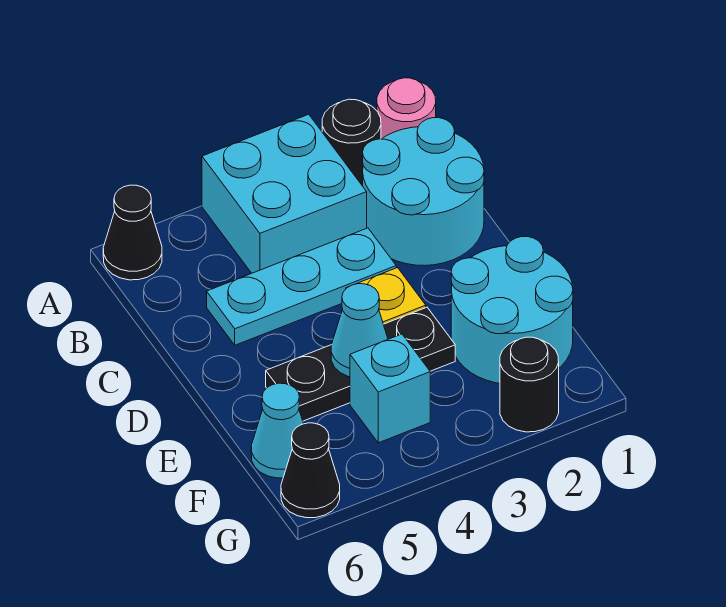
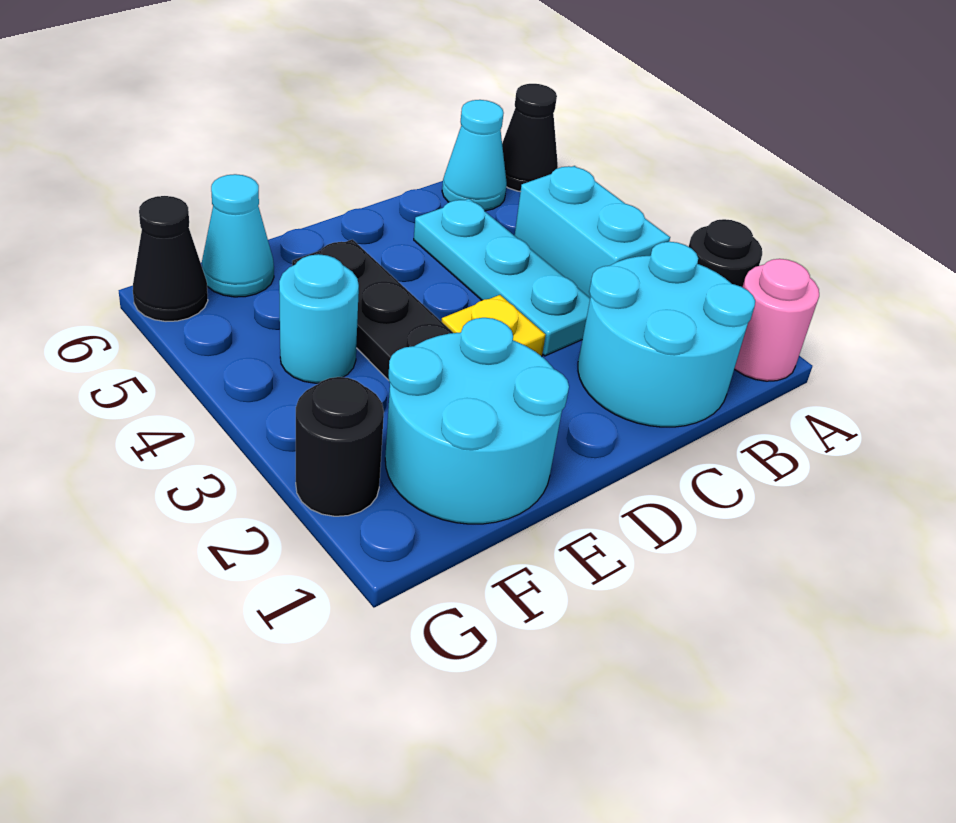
cyan brick A3:B4 level 1 -> cyan brick B3:B4 level 1
cyan cone E4 level 2 -> cyan cone B6 level 1
cyan brick F4 level 1 -> cyan round brick F4 level 1

